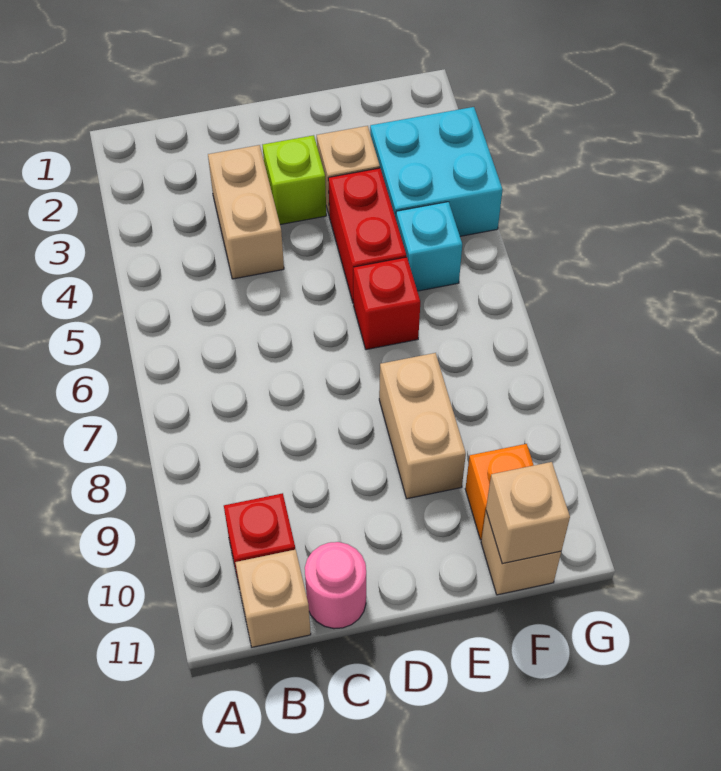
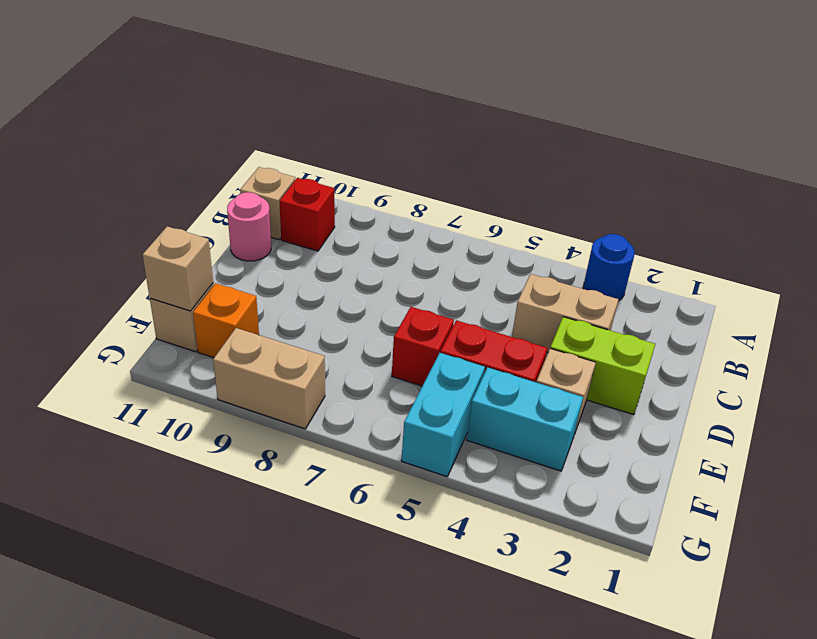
none -> blue round brick A3 level 1
lime brick D3 level 1 -> lime brick D2:D3 level 1
tan brick E8:E9 level 1 -> tan brick G8:G9 level 1
cyan brick F3:G4 level 1 -> cyan brick F3:F4 level 1
cyan brick F5 level 1 -> cyan brick F5:G5 level 1

